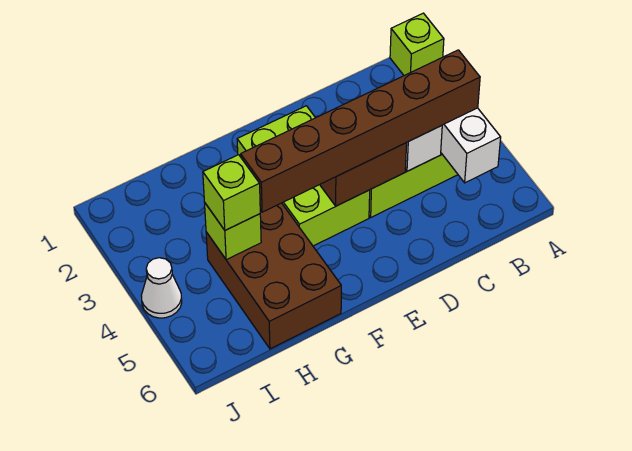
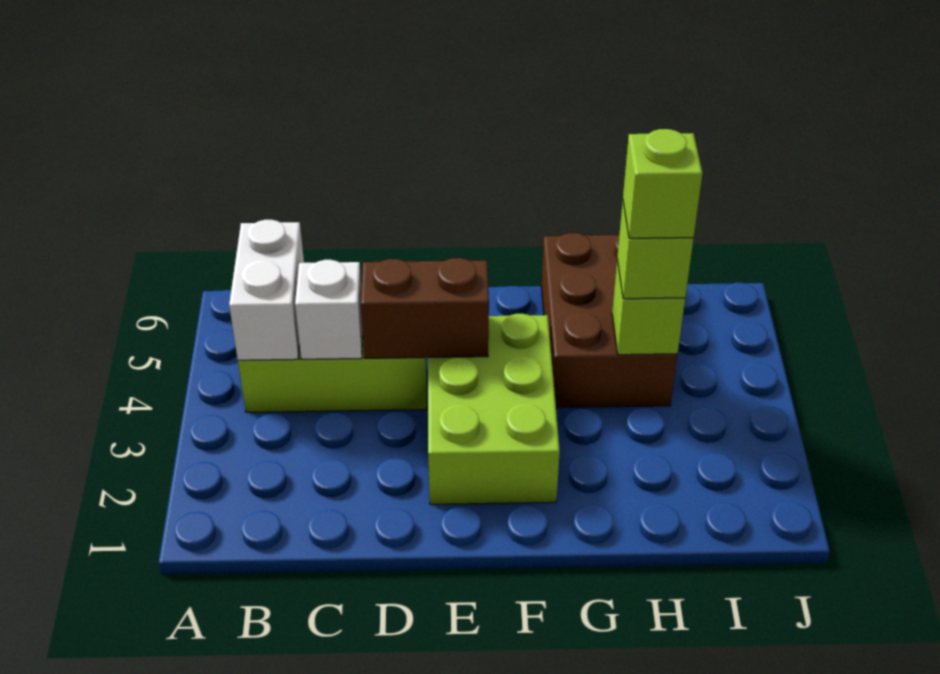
lime brick A1 level 1 -> lime brick H4 level 4
brown brick B4:G4 level 3 -> none
white cone J4 level 1 -> none

